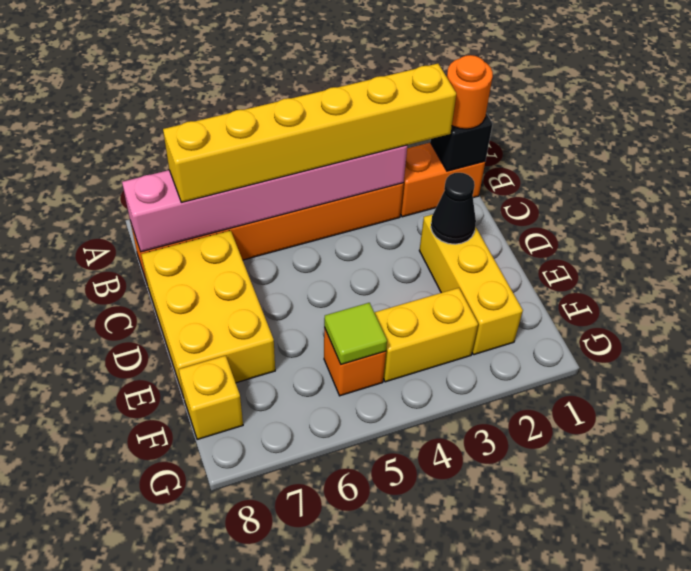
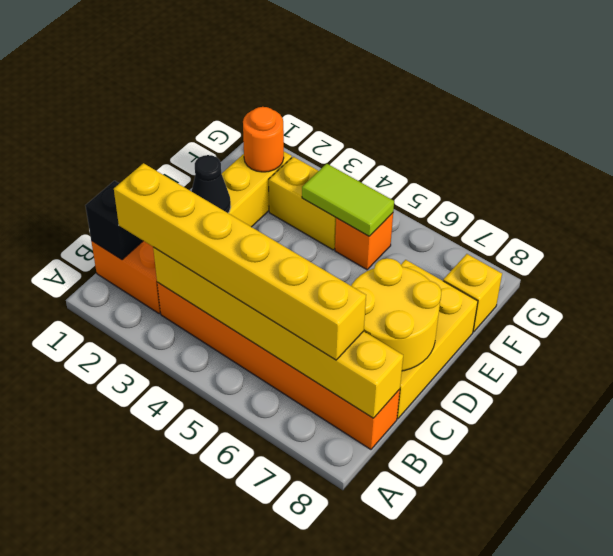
orange round brick B1 level 3 -> orange round brick F2 level 2
pink brick B3:B8 level 2 -> yellow brick B3:B8 level 2
none -> yellow round brick C7:D8 level 2
lime tile F5 level 2 -> lime tile F4:F5 level 2

